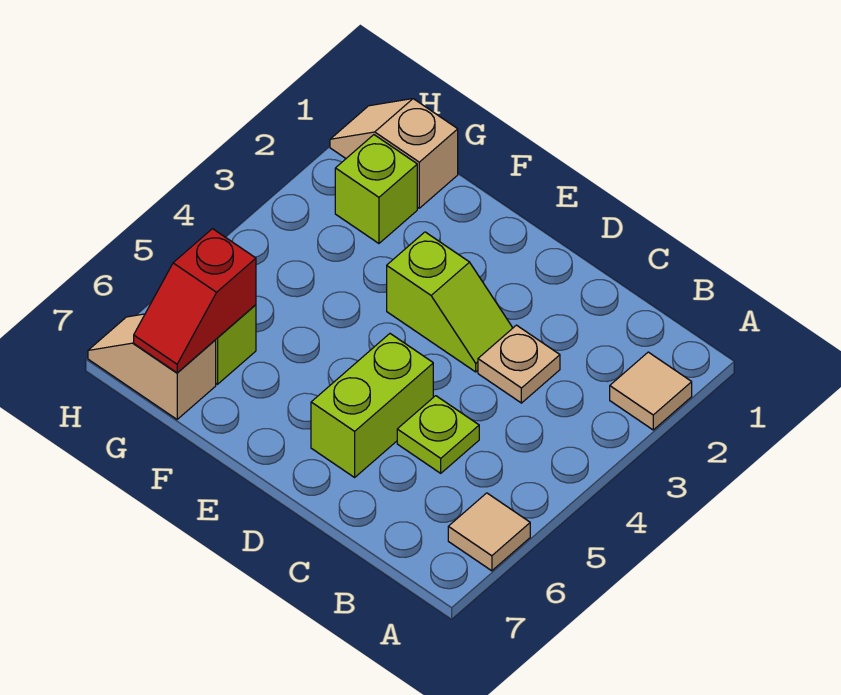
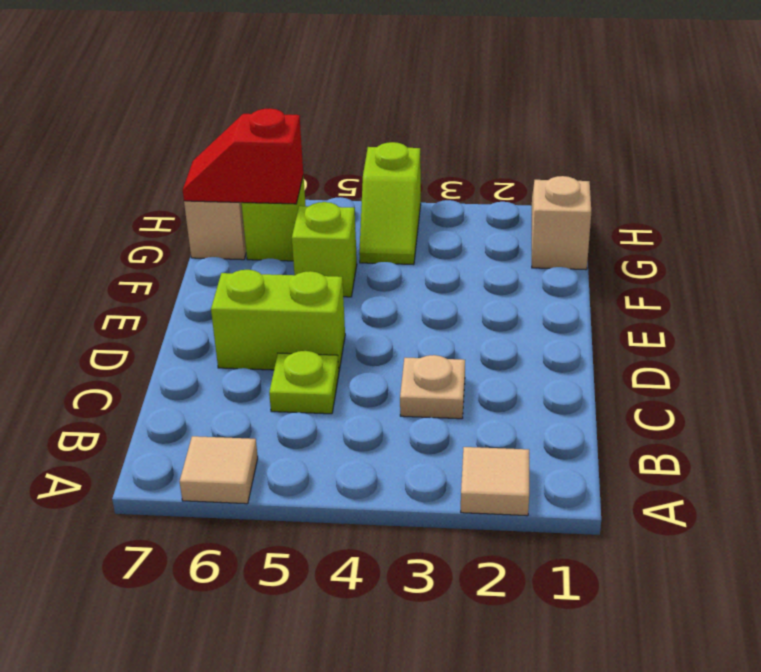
lime slope D3:E3 level 1 top E -> lime slope G4:H4 level 1 top H
lime brick G2 level 1 -> lime brick F5 level 1

